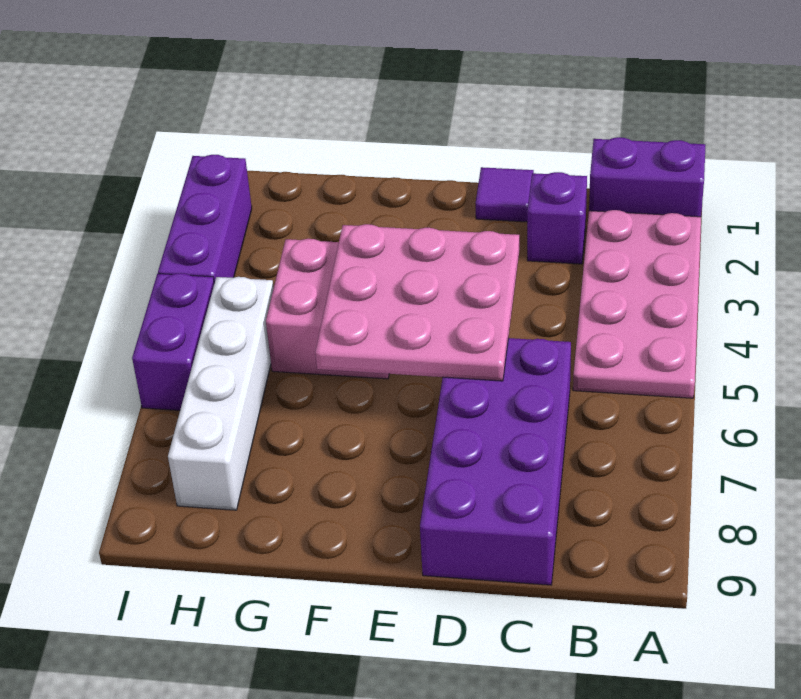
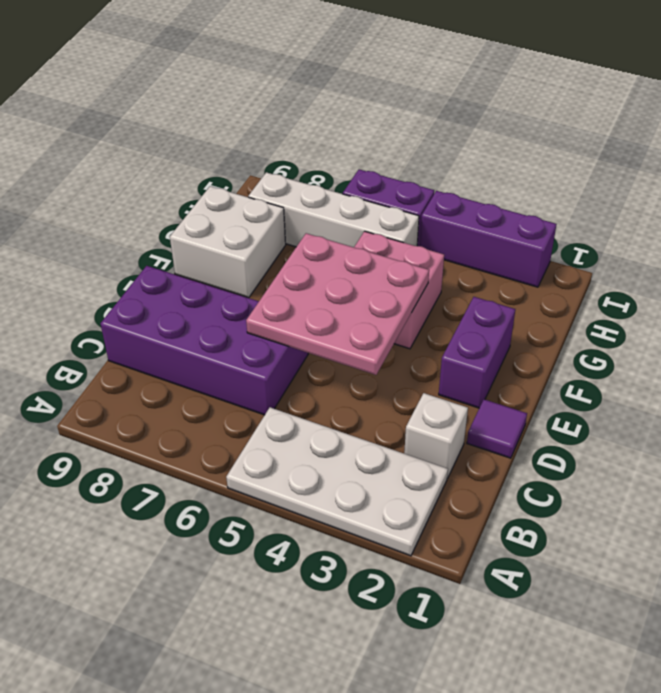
purple brick A1:B1 level 1 -> purple brick E2:F2 level 1
pink plate A2:B5 level 1 -> white plate A2:B5 level 1
purple brick C2 level 1 -> white brick C2 level 1
none -> white brick F8:G9 level 1

